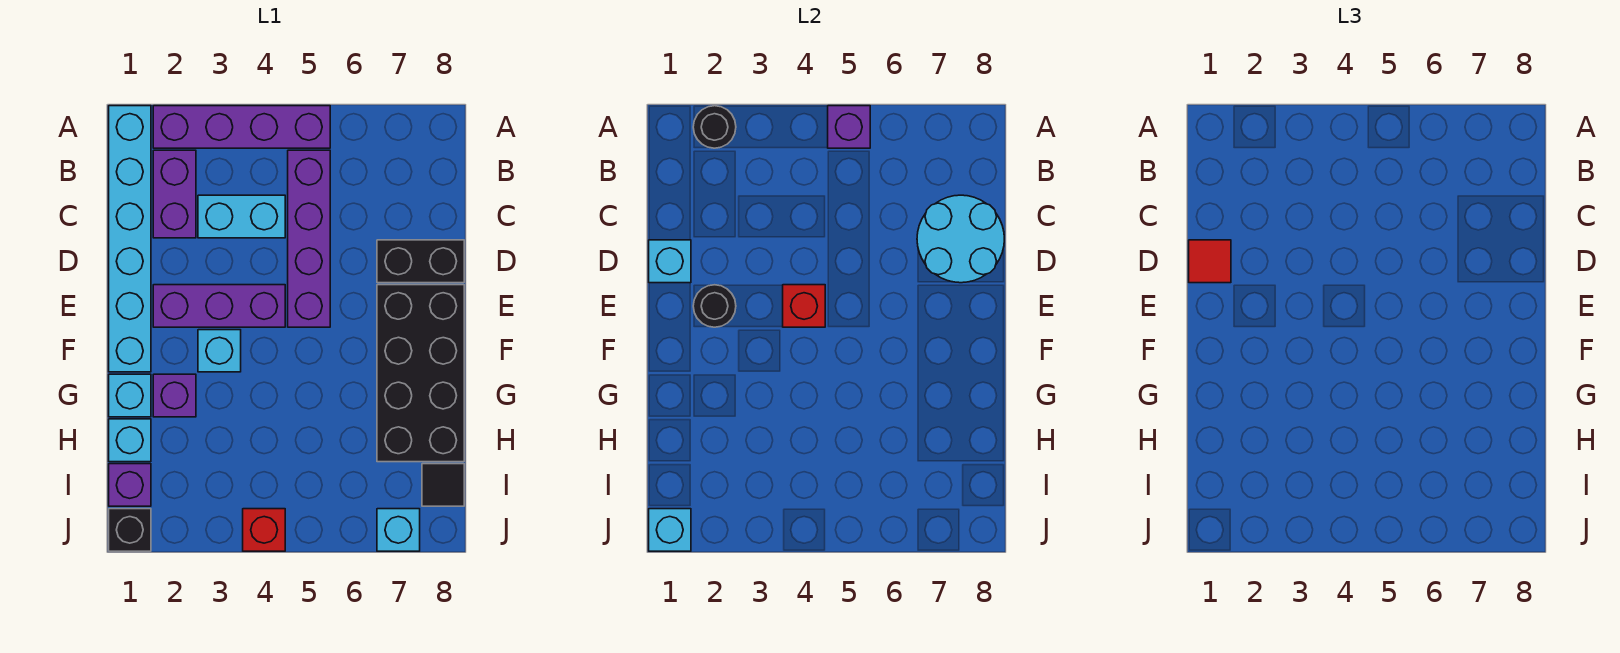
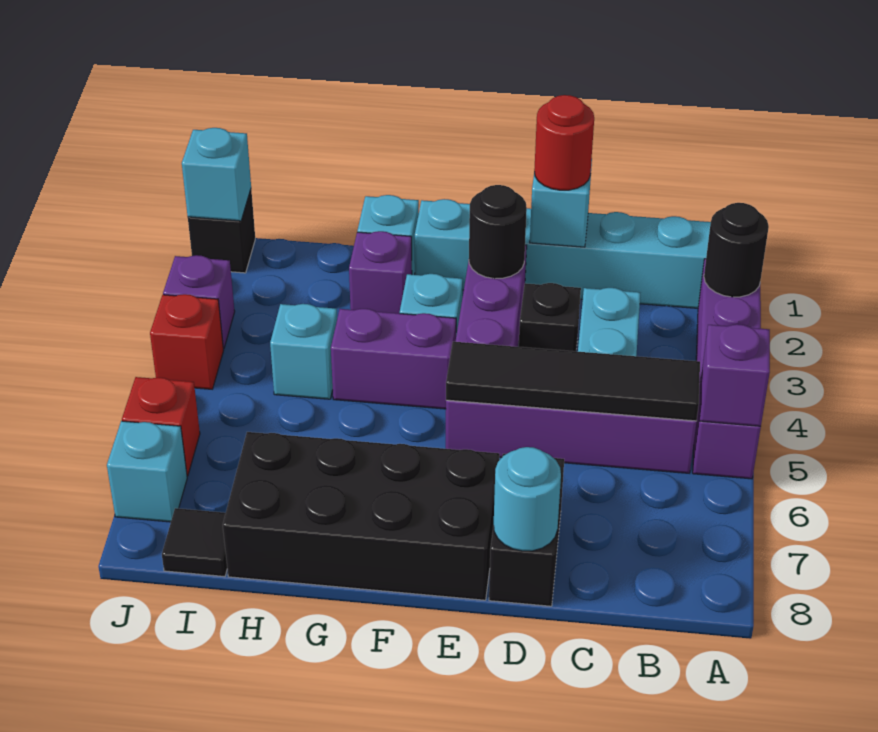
purple brick B2:C2 level 1 -> purple brick F4:G4 level 1
none -> black tile B5:E5 level 2
cyan round brick C7:D8 level 2 -> cyan round brick D8 level 2
red tile D1 level 3 -> red round brick D1 level 3
none -> black brick D3 level 1
red brick E4 level 2 -> red brick J6 level 1
cyan brick H1 level 1 -> cyan brick H4 level 1
purple brick I1 level 1 -> purple brick J3 level 1

